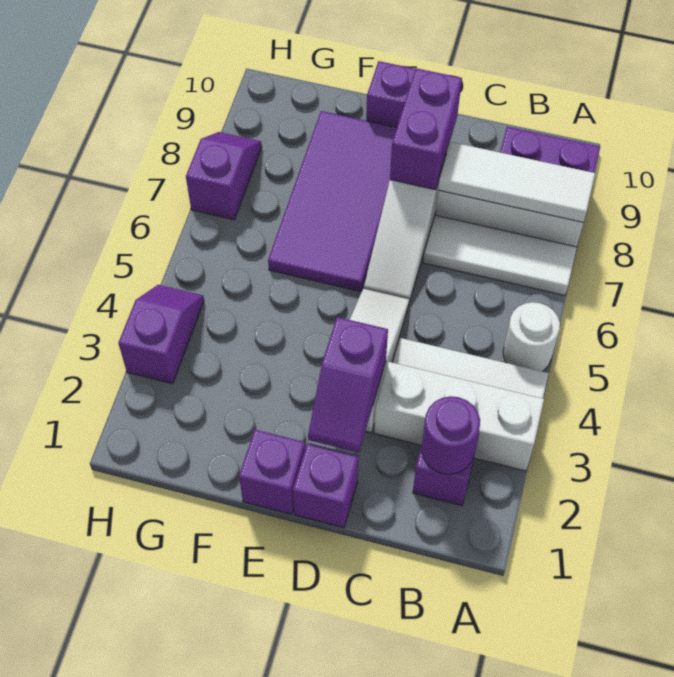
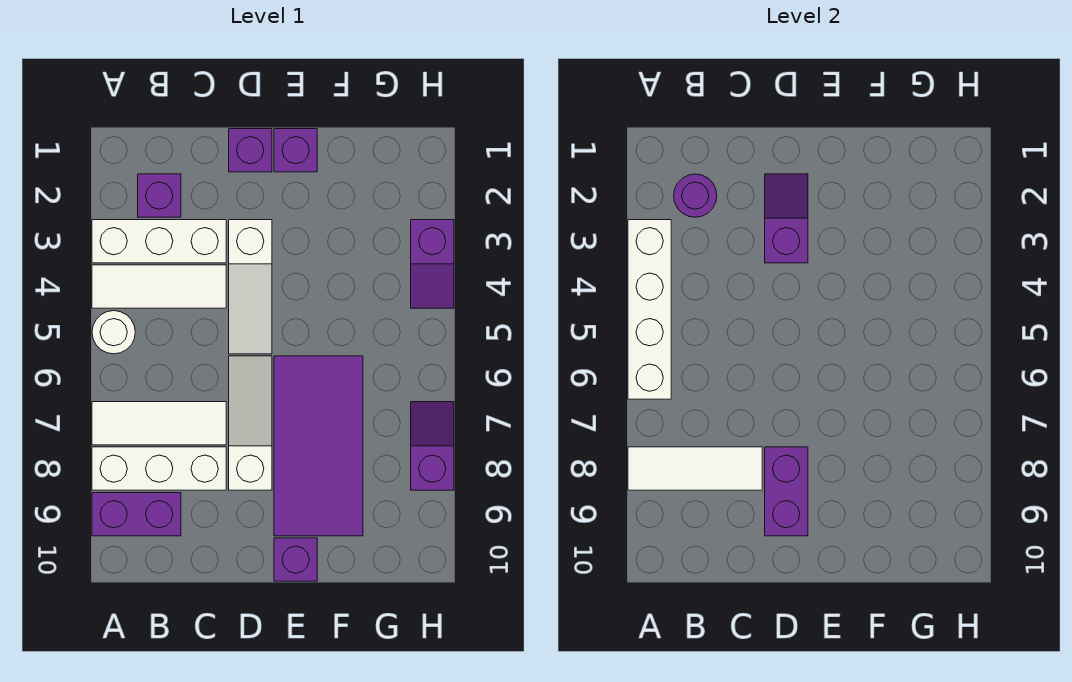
none -> white brick A3:A6 level 2
purple slope H7:H8 level 1 top 7 -> purple slope H7:H8 level 1 top 8

